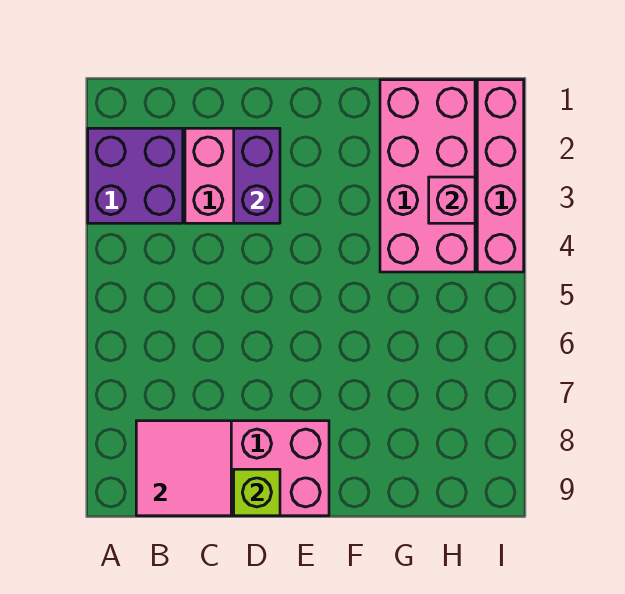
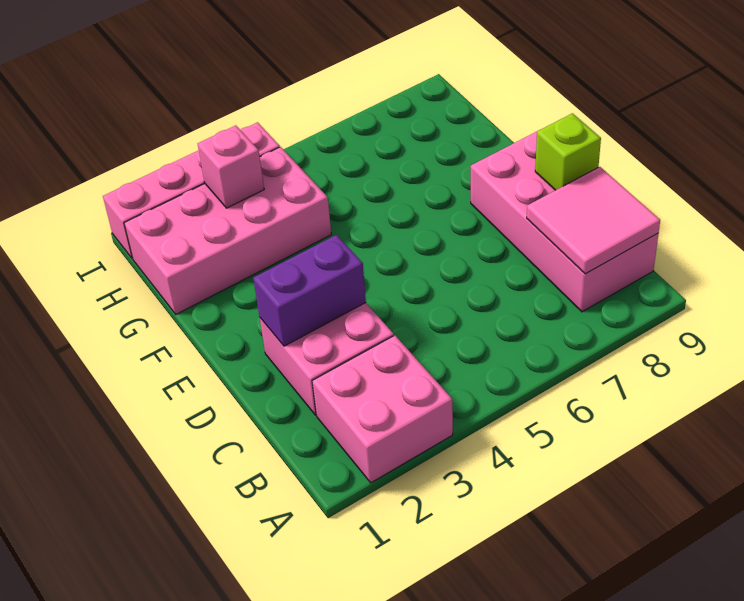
purple brick A2:B3 level 1 -> pink brick A2:B3 level 1

